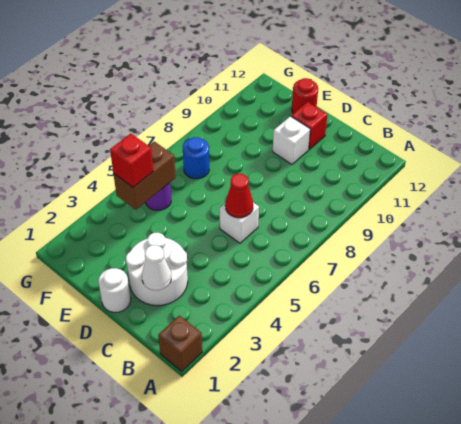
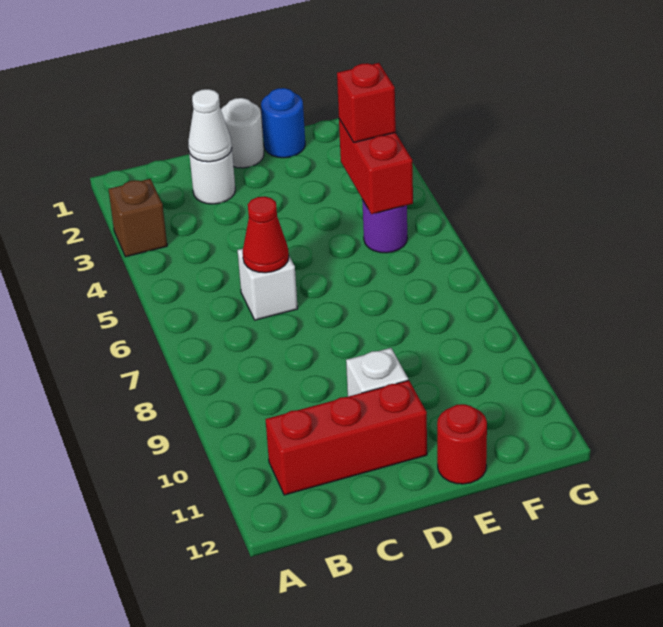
brown brick A1 level 1 -> brown brick A3 level 1
white round brick C2:D3 level 1 -> white round brick C2 level 1
red brick D11 level 1 -> red brick B11:D11 level 1
brown brick F4:F5 level 2 -> red brick F4:F5 level 2
blue round brick F7 level 1 -> blue round brick E1 level 1

